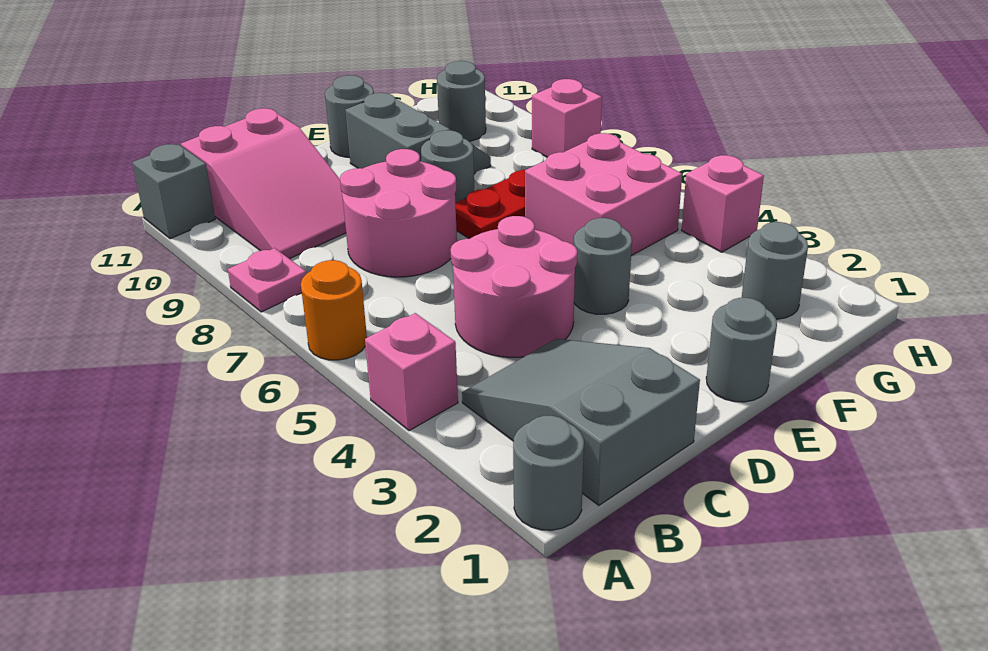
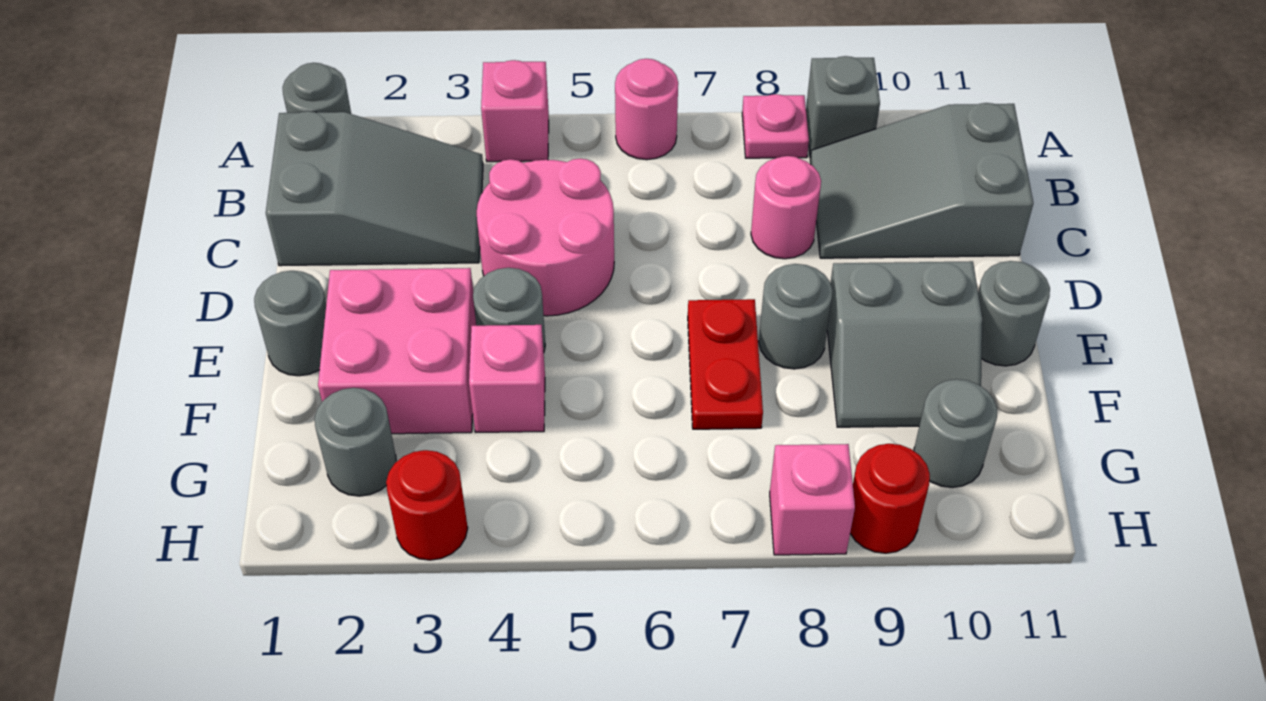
orange round brick A6 level 1 -> pink round brick A6 level 1
grey brick A11 level 1 -> grey brick A9 level 1
pink slope B9:C11 level 1 top 11 -> grey slope B9:C11 level 1 top 11
pink round brick C7:D8 level 1 -> pink round brick C8 level 1
pink brick F5:G6 level 1 -> pink brick E2:F3 level 1
none -> red round brick H3 level 1
pink brick H4 level 1 -> pink brick F4 level 1
none -> red round brick H9 level 1

